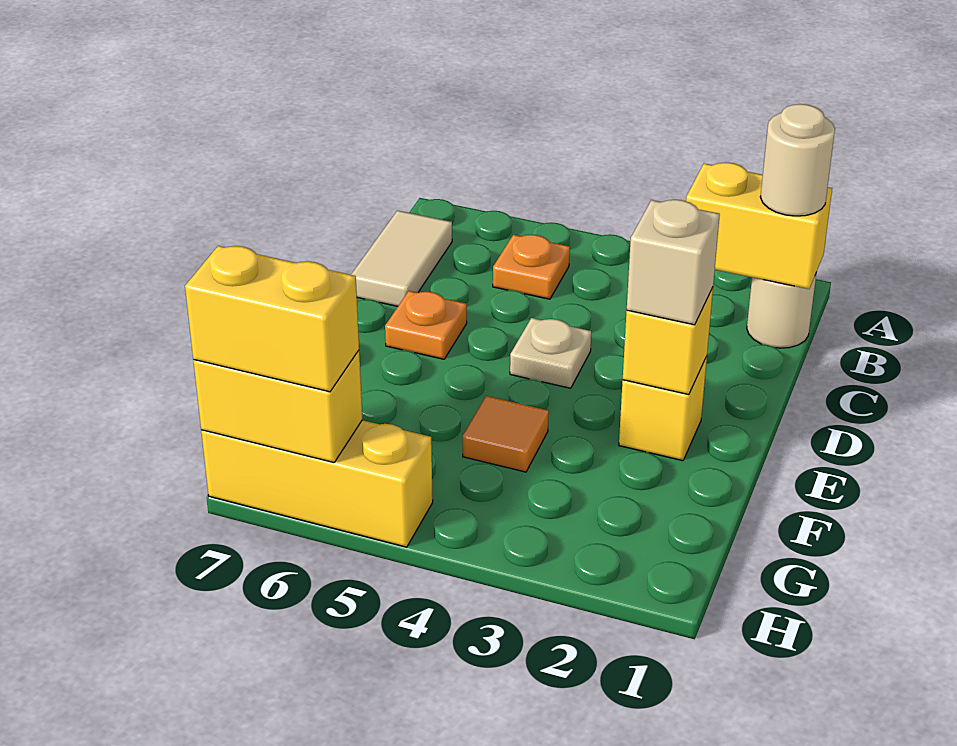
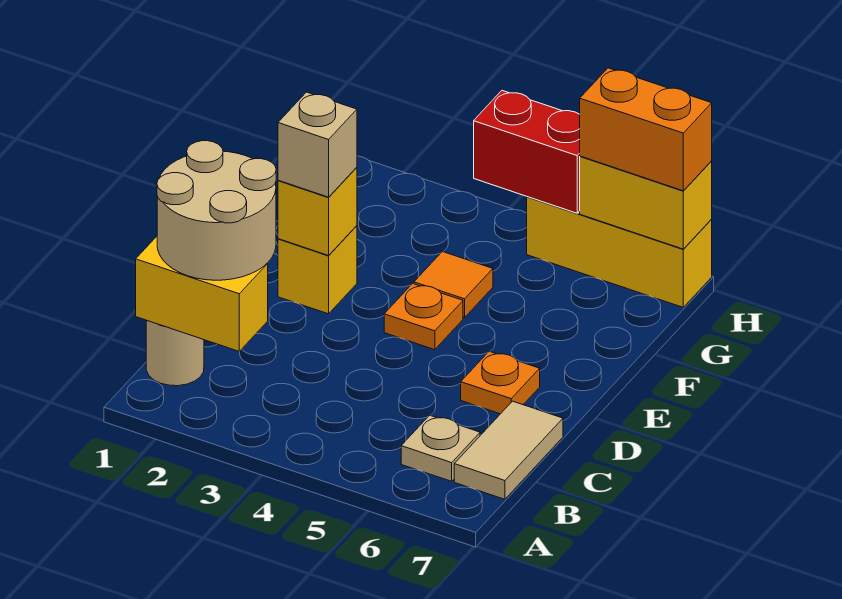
tan round brick B1 level 3 -> tan round brick B1:C2 level 3
orange plate B5 level 1 -> orange plate E4 level 1
tan plate D4 level 1 -> tan plate B6 level 1
none -> red brick H4:H5 level 2
yellow brick H6:H7 level 3 -> orange brick H6:H7 level 3

